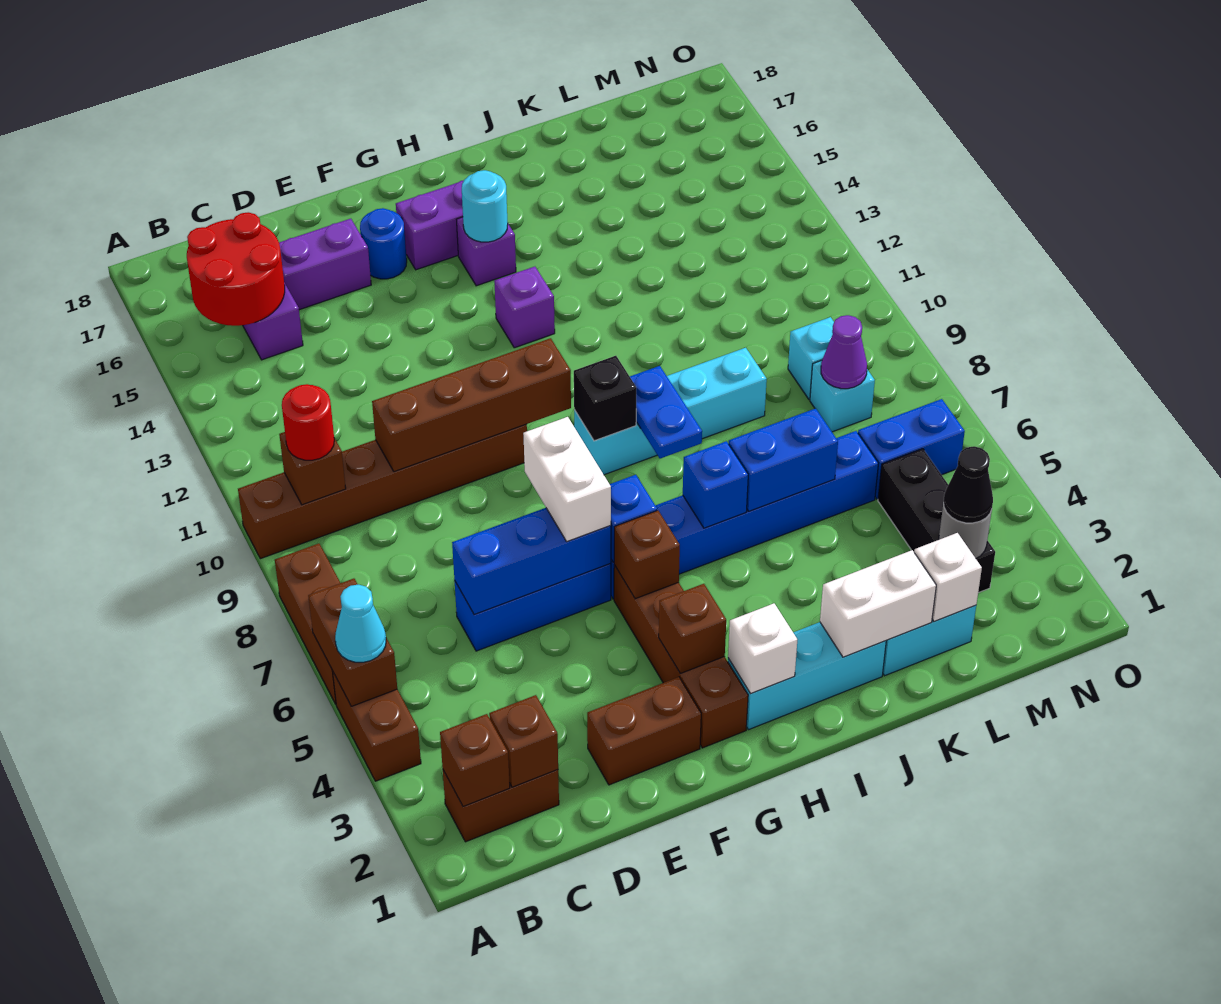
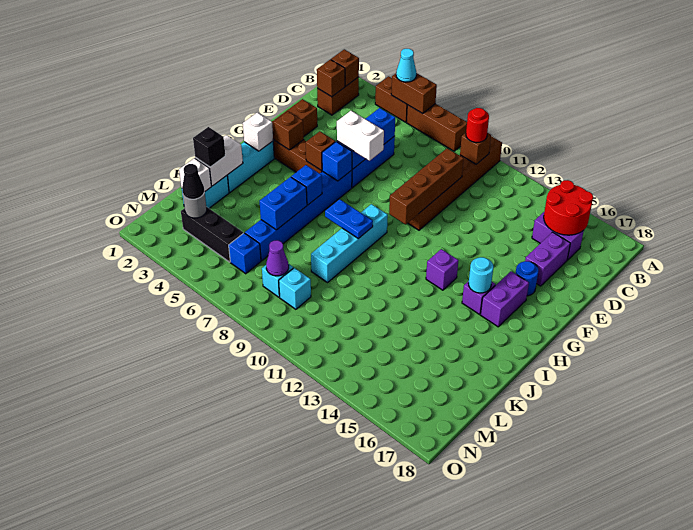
black brick H9 level 2 -> black brick K2 level 3
blue brick M6:N6 level 1 -> blue brick M6 level 1

